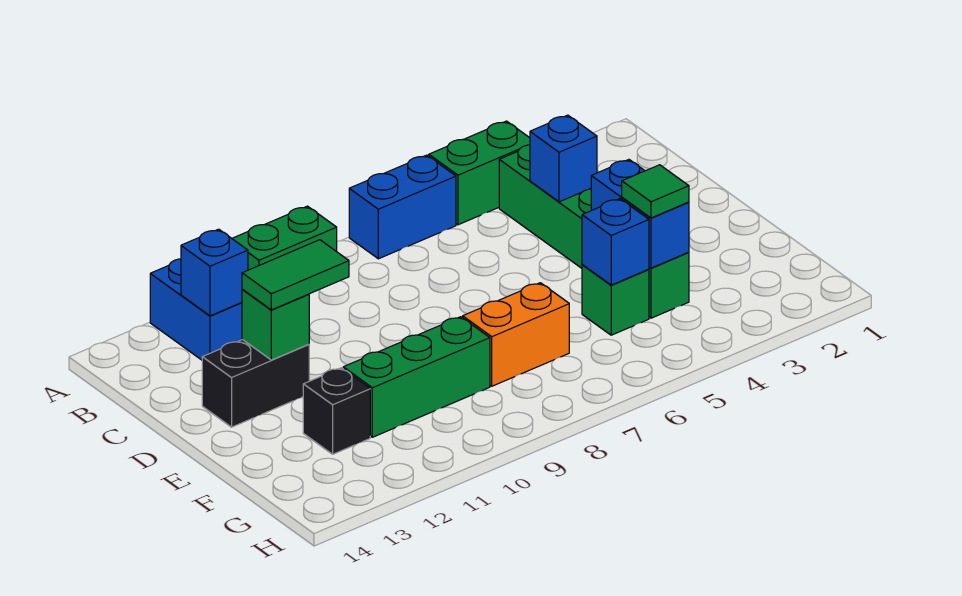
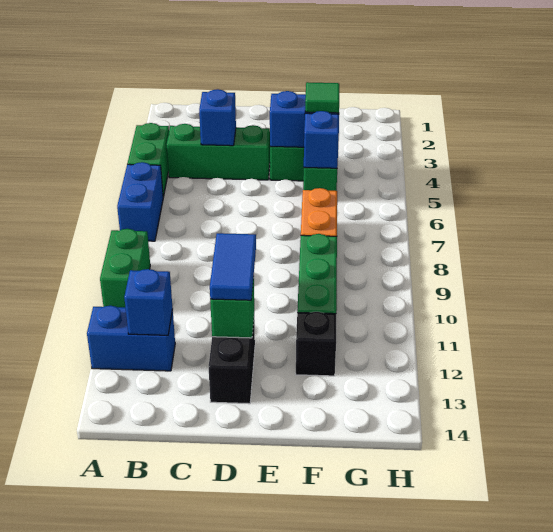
green tile D11:D12 level 3 -> blue tile D11:D12 level 3

